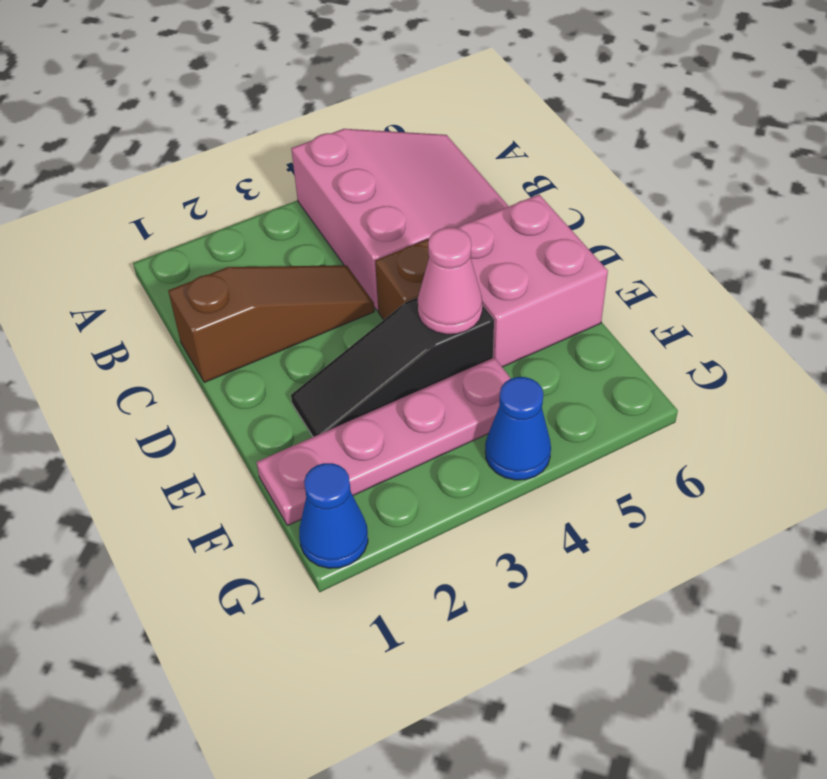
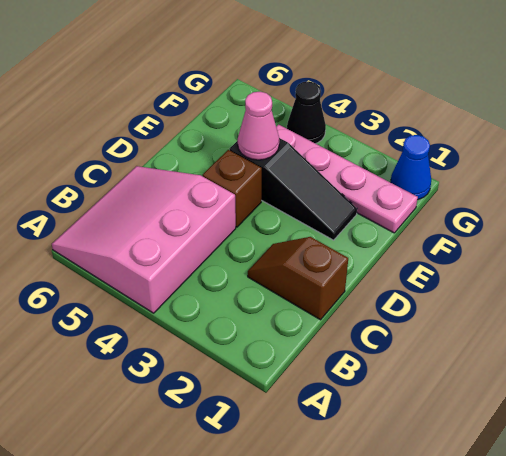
brown slope C1:C3 level 1 top 1 -> brown slope C1:C2 level 1 top 1
pink brick D5:E6 level 1 -> none
blue cone G4 level 1 -> black cone G4 level 1

